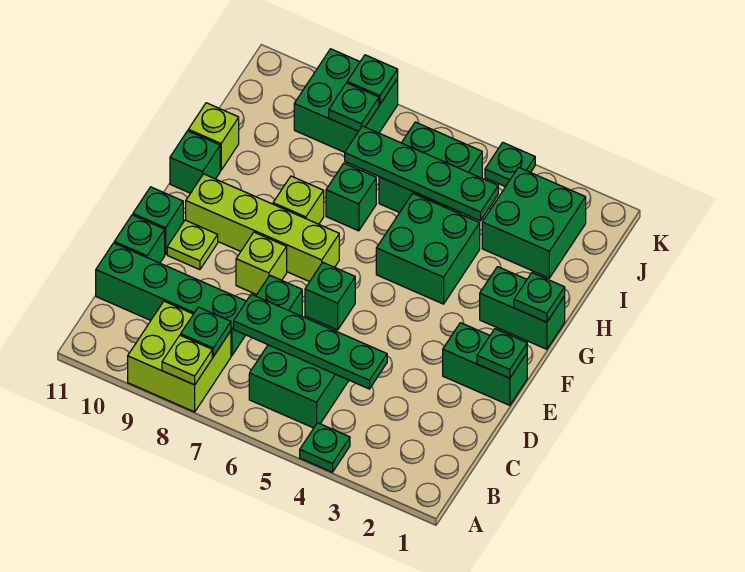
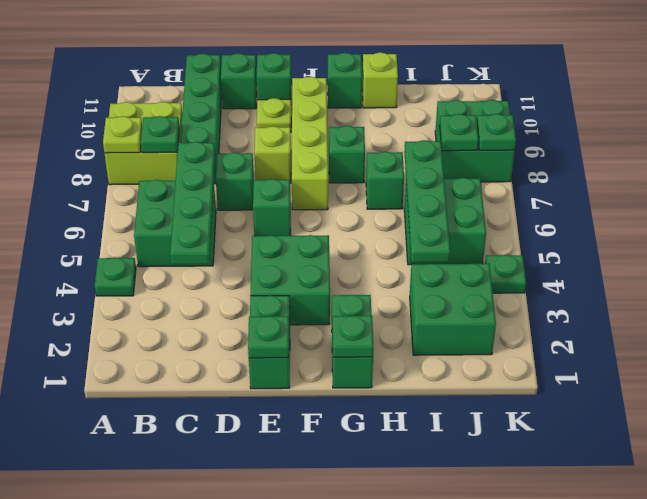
green brick G4:H5 level 1 -> green brick E3:F4 level 1
lime brick G8 level 1 -> green brick G8 level 1

